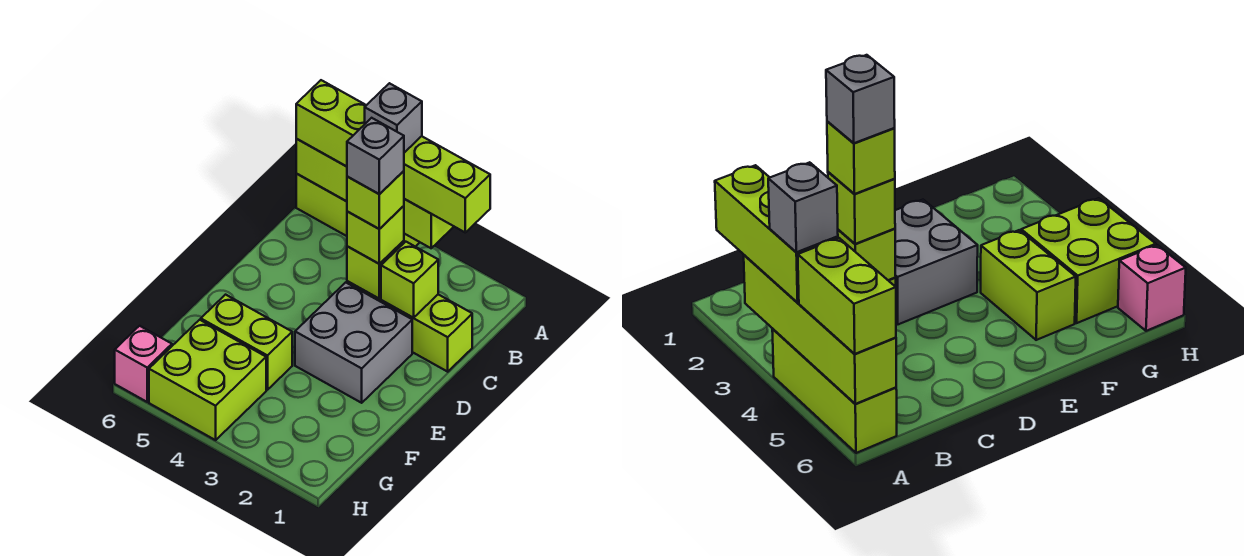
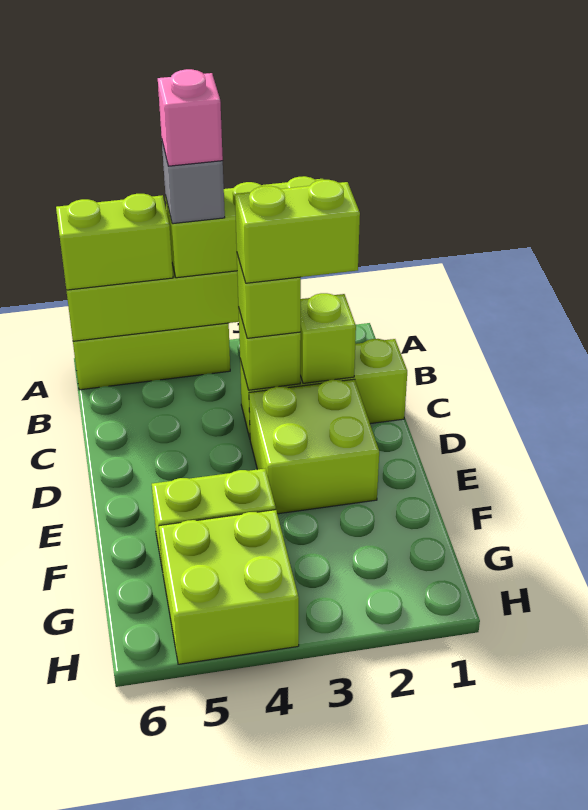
lime brick C3 level 4 -> lime brick C2:C3 level 4
grey brick C3 level 5 -> none
grey brick D2:E3 level 1 -> lime brick D2:E3 level 1
pink brick H6 level 1 -> pink brick A4 level 5

